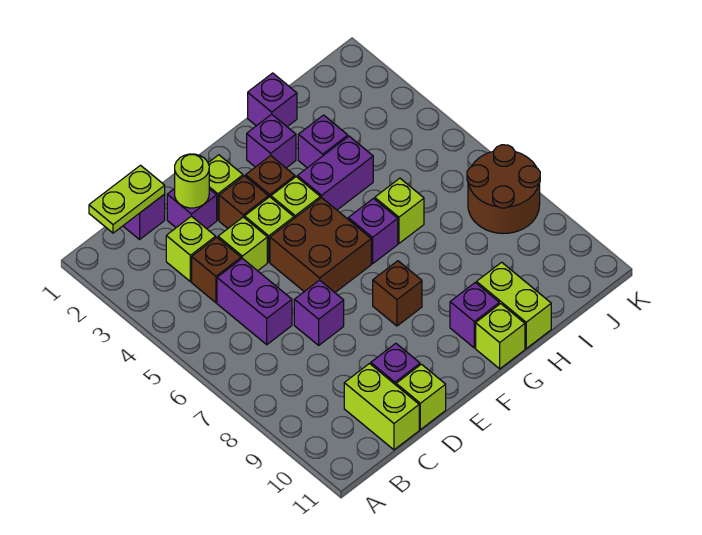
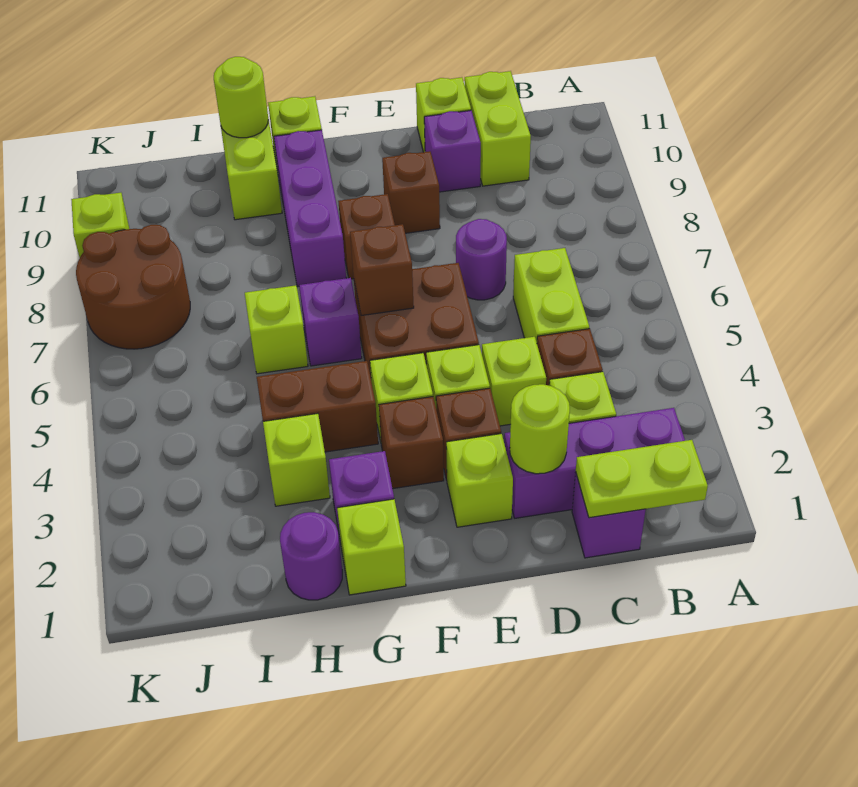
purple brick C5:C6 level 1 -> lime brick C5:C6 level 1
purple brick D2 level 1 -> purple brick B2:D2 level 1
purple brick D7 level 1 -> purple round brick D7 level 1
none -> brown brick E9 level 1
none -> brown brick F6 level 2
none -> lime brick G1 level 1
purple brick G4:H4 level 1 -> brown brick G4:H4 level 1
purple brick G10 level 1 -> purple brick G8:G10 level 1
purple brick H1 level 1 -> purple round brick H1 level 1
purple brick H3 level 1 -> lime brick H3 level 1
none -> lime round brick H11 level 2
none -> lime brick K9 level 1

